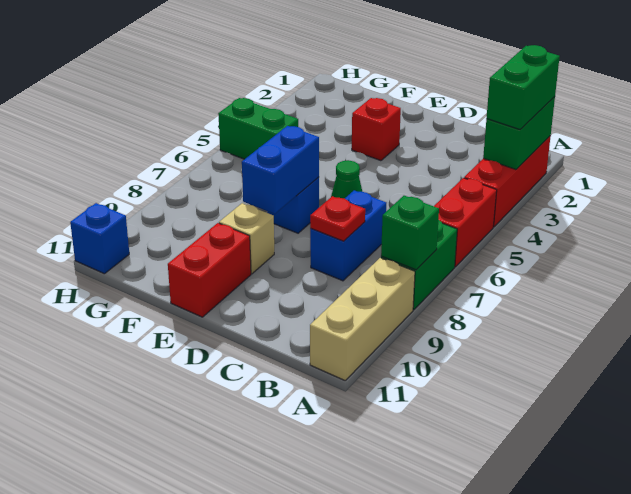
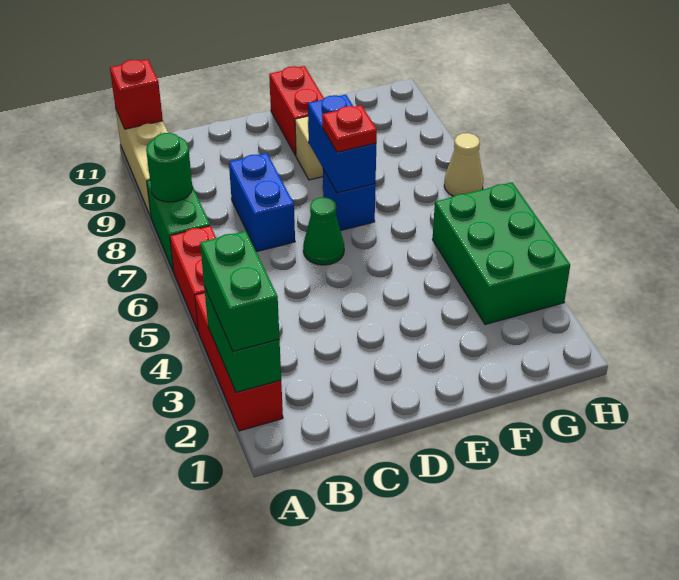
green brick A8 level 2 -> green round brick A8 level 2
red plate C8 level 2 -> red plate E7 level 3
red brick E3 level 1 -> red brick A11 level 2
green brick G5:H5 level 1 -> green brick G3:H5 level 1
none -> tan cone H7 level 1
blue brick H11 level 1 -> none

